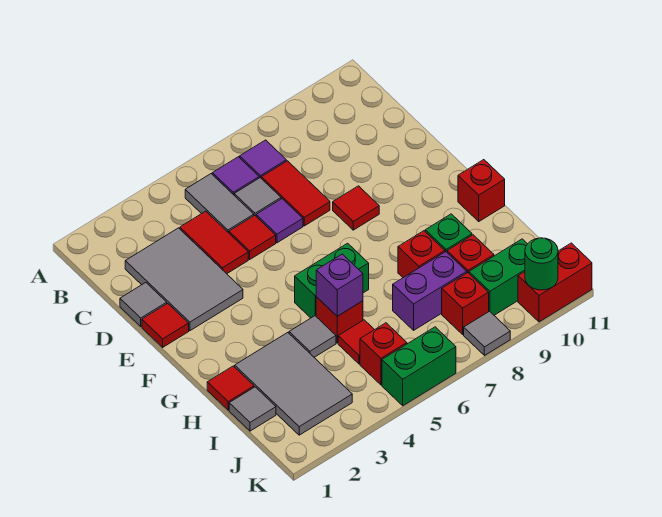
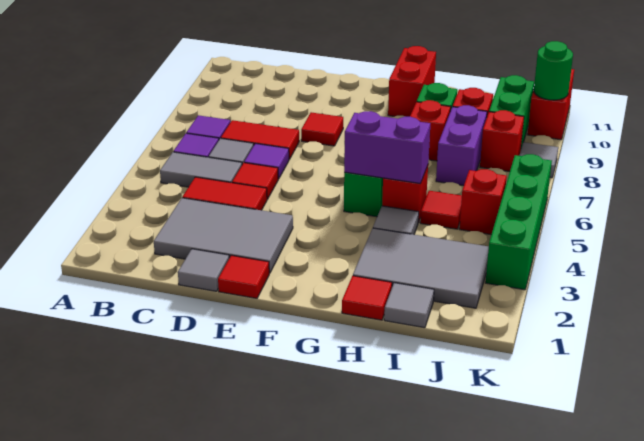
red brick G11 level 1 -> red brick G10:G11 level 1
purple brick H5 level 2 -> purple brick G5:H5 level 2
green brick K5:K6 level 1 -> green brick K3:K6 level 1

